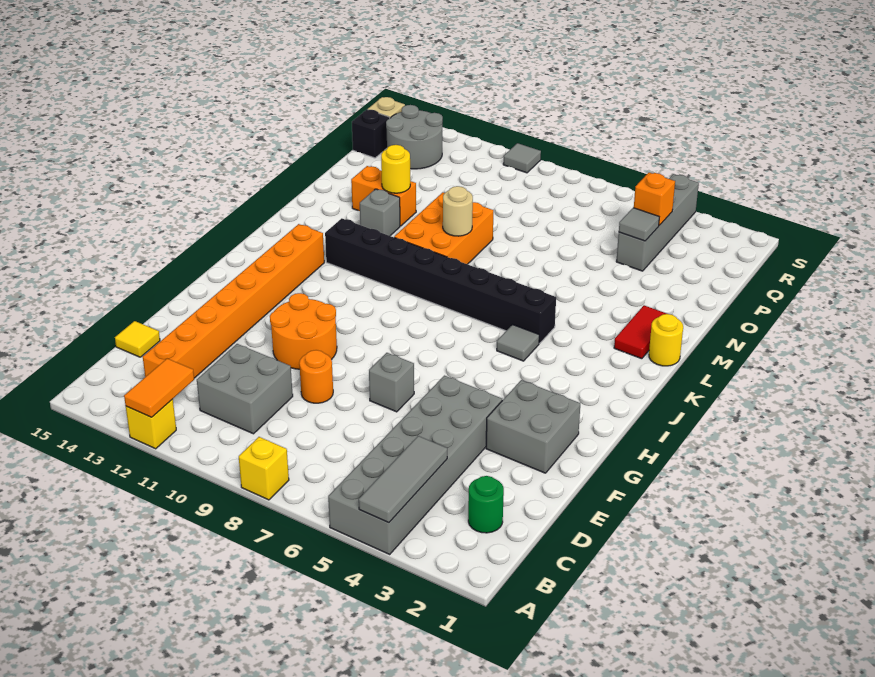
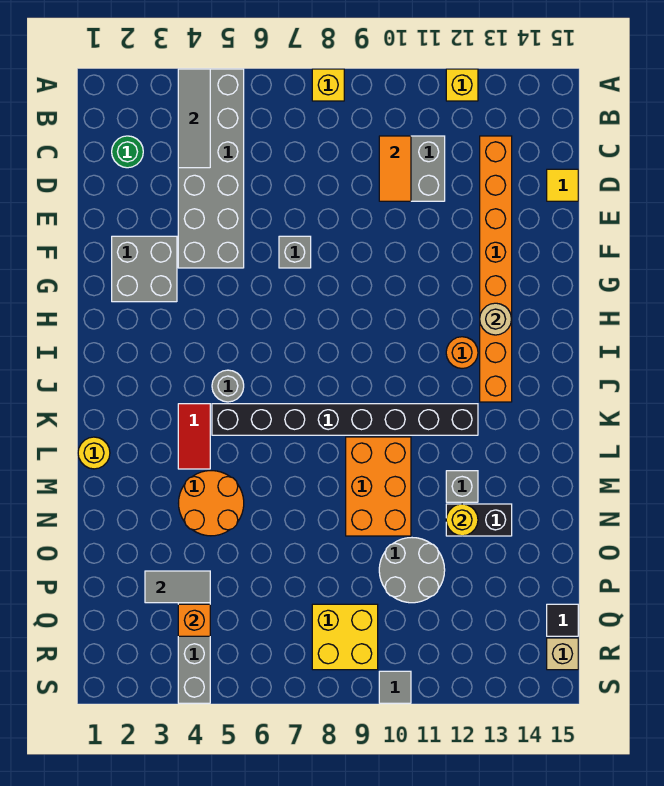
orange tile A12:B12 level 2 -> orange tile C10:D10 level 2
orange round brick E9 level 1 -> orange round brick I12 level 1
orange round brick F10:G11 level 1 -> orange round brick M4:N5 level 1
grey tile J5 level 1 -> grey round brick J5 level 1
red tile L2:M2 level 1 -> red tile K4:L4 level 1
tan round brick M9 level 2 -> tan round brick H13 level 2
orange brick N12:N13 level 1 -> black brick N12:N13 level 1
grey tile P4 level 2 -> grey tile P3:P4 level 2
none -> yellow brick Q8:R9 level 1
grey round brick Q13:R14 level 1 -> grey round brick O10:P11 level 1
black brick Q15 level 1 -> black tile Q15 level 1

